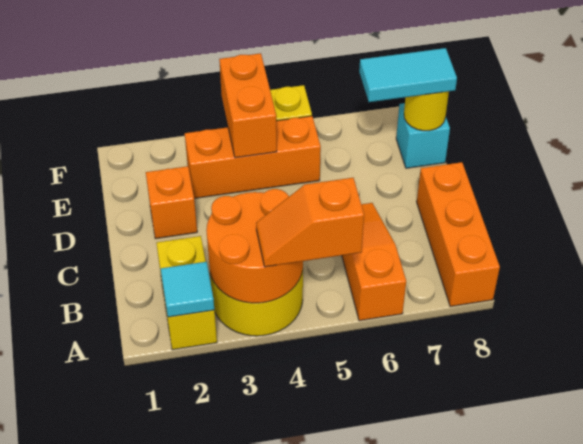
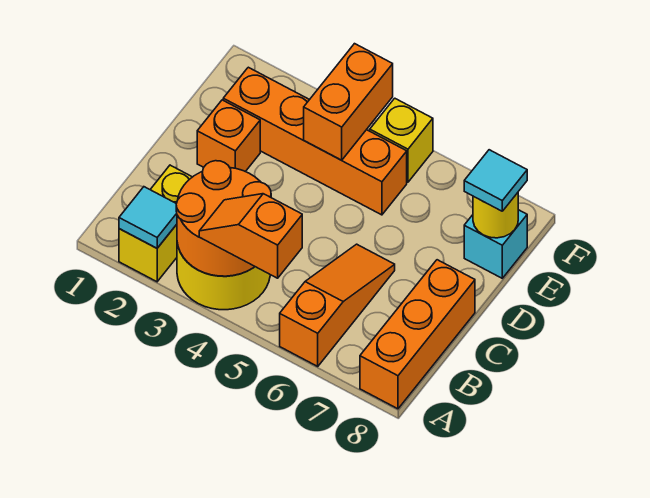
orange brick E3:E5 level 1 -> orange brick E2:E5 level 1
cyan tile E7:E8 level 3 -> cyan tile E8 level 3

